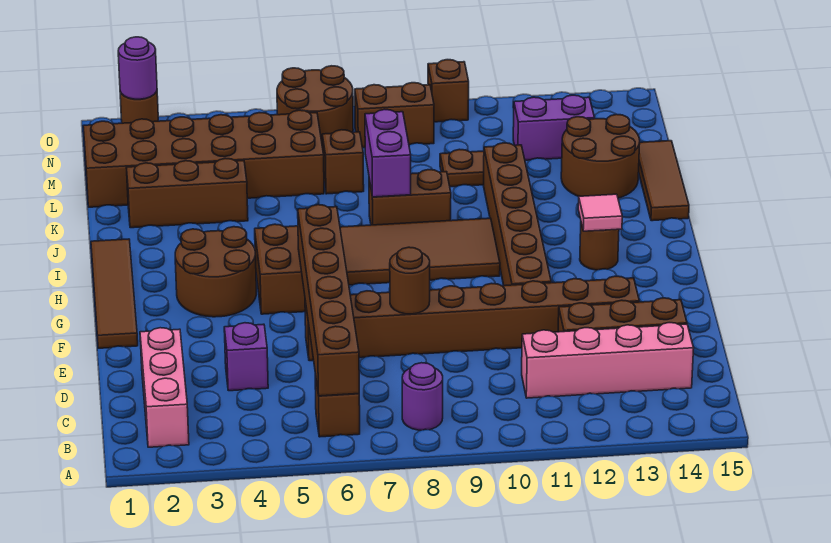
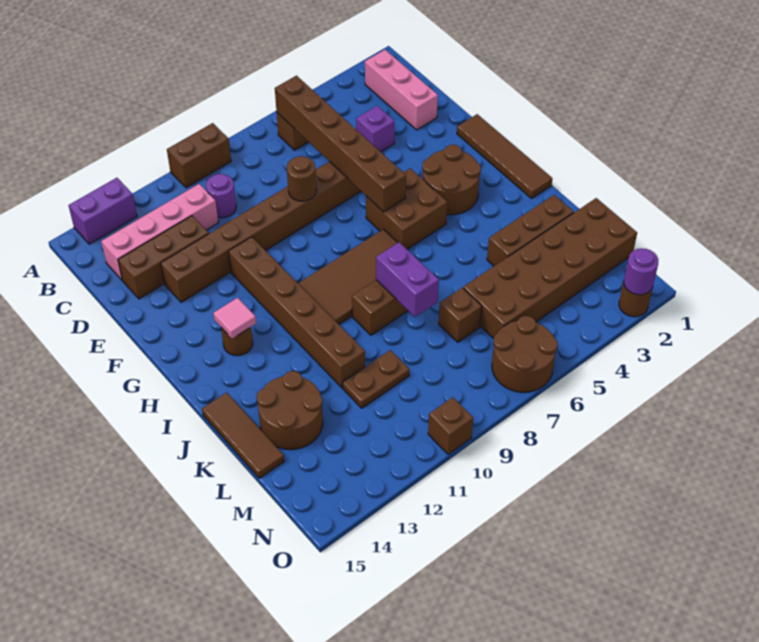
purple round brick B8 level 1 -> purple round brick C10 level 1
purple brick M12:M13 level 1 -> purple brick A13:A14 level 1
brown brick N8:N9 level 1 -> brown brick A9:A10 level 1

